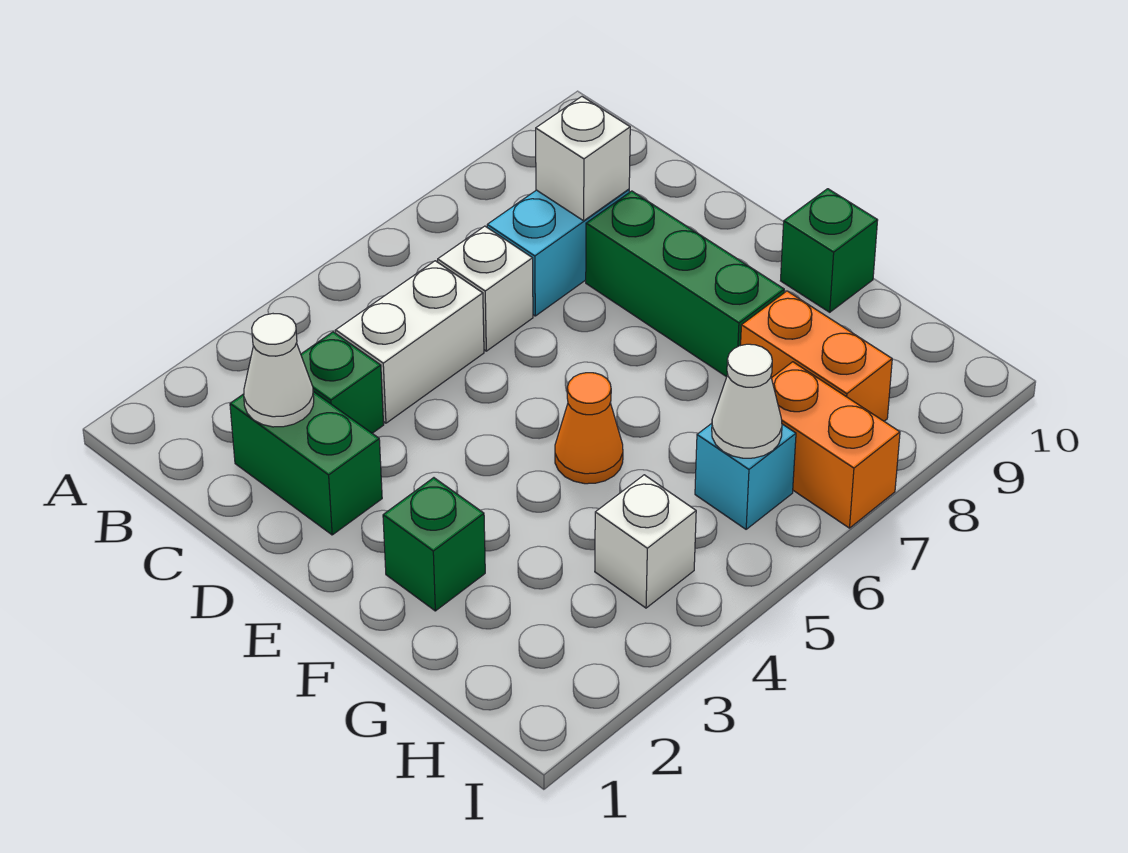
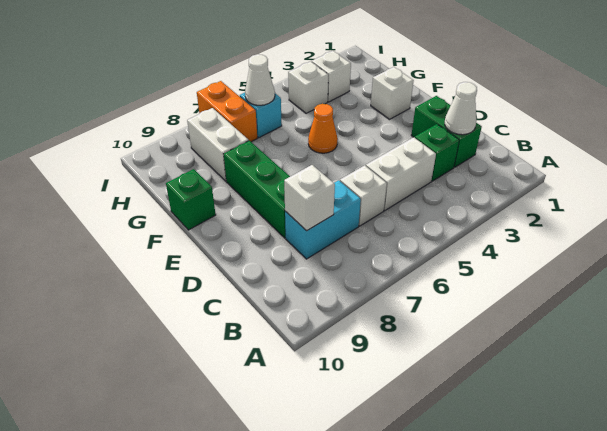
green brick F2 level 1 -> white brick F2 level 1
orange brick G8:H8 level 1 -> white brick G8:H8 level 1
none -> white brick H3 level 1

